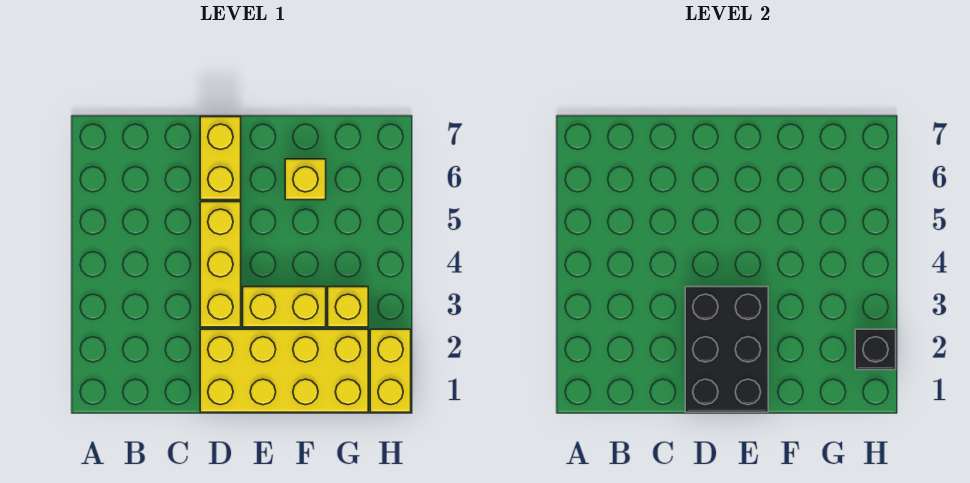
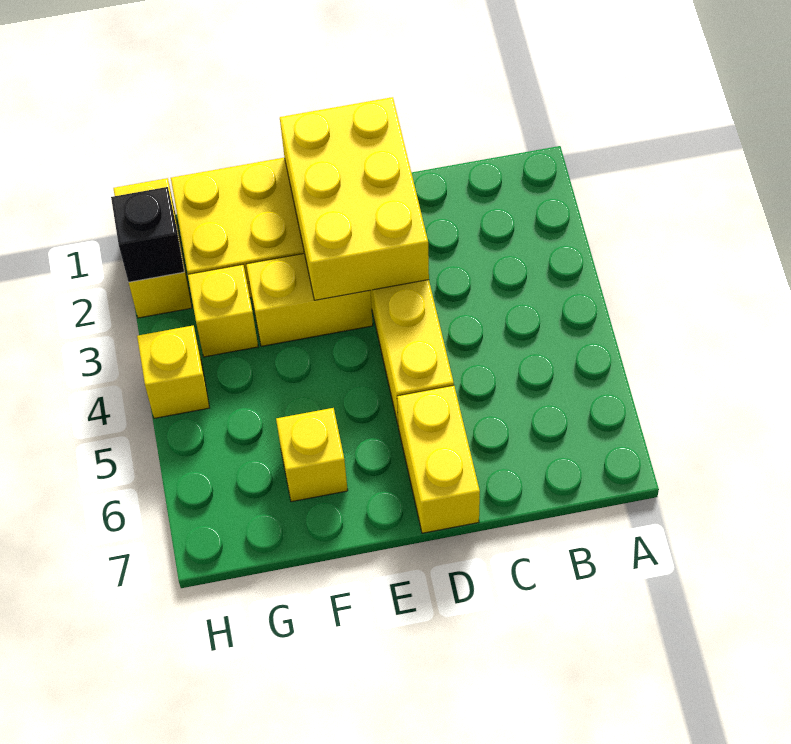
black brick D1:E3 level 2 -> yellow brick D1:E3 level 2
none -> yellow brick H4 level 1

